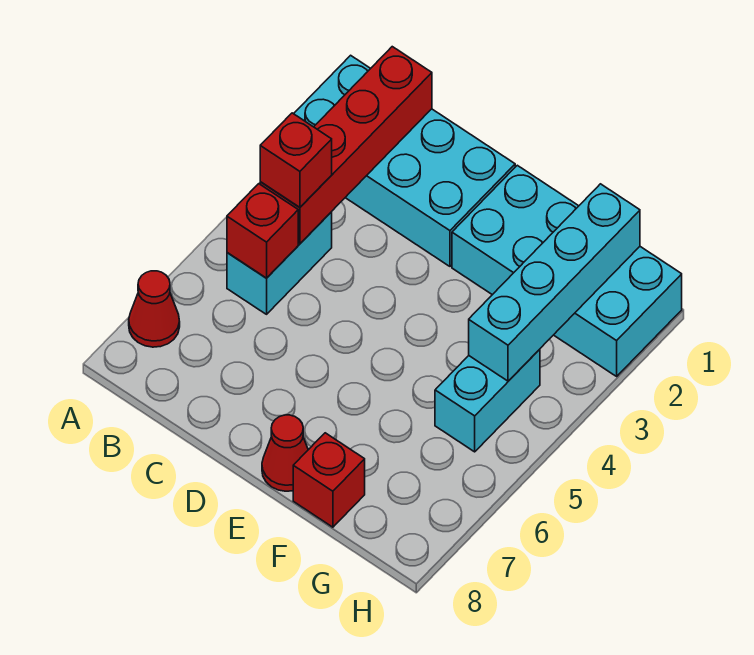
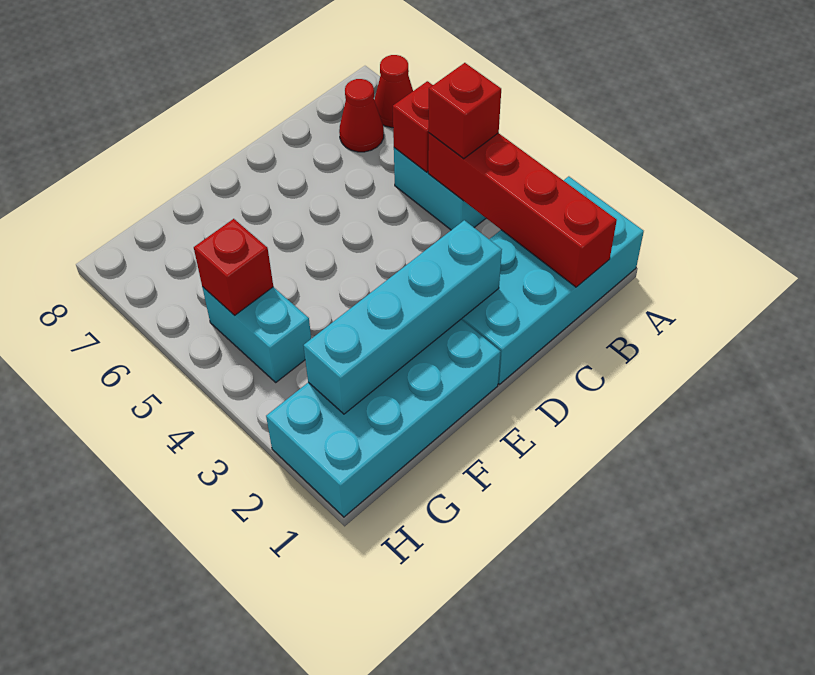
red cone E8 level 1 -> red cone B7 level 1
red brick F8 level 1 -> red brick G5 level 2
cyan brick G1:G4 level 2 -> cyan brick D2:G2 level 2

